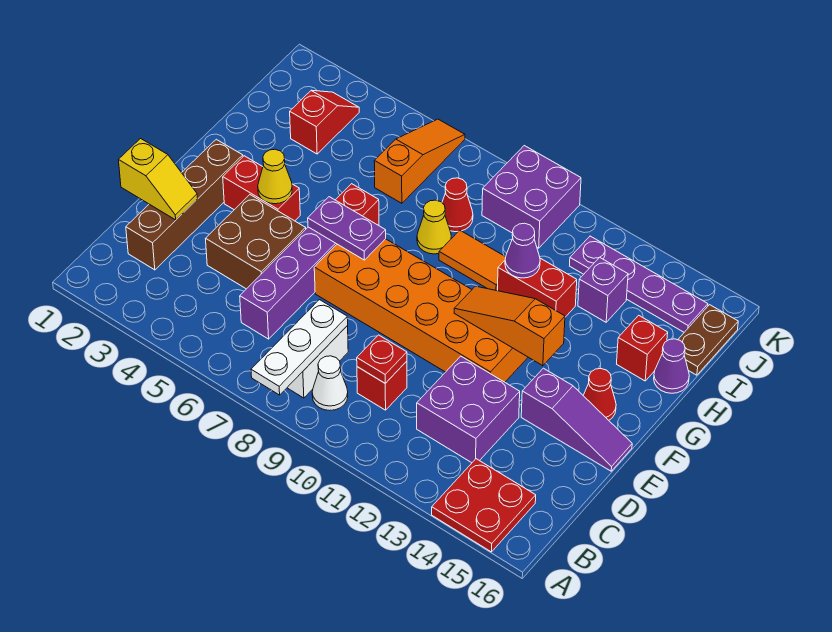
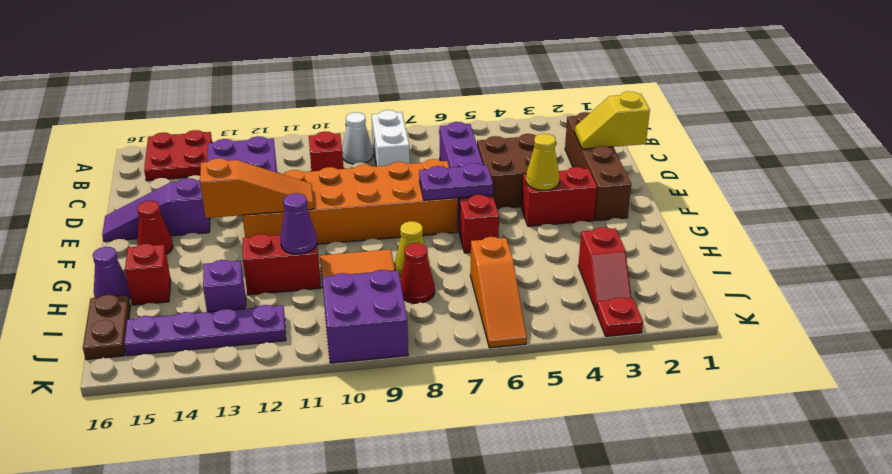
white plate A8:C8 level 2 -> none
red plate C10 level 2 -> red plate K3 level 1

